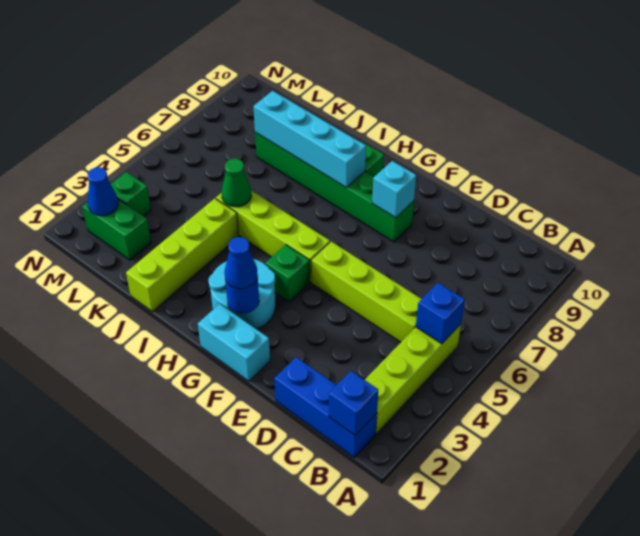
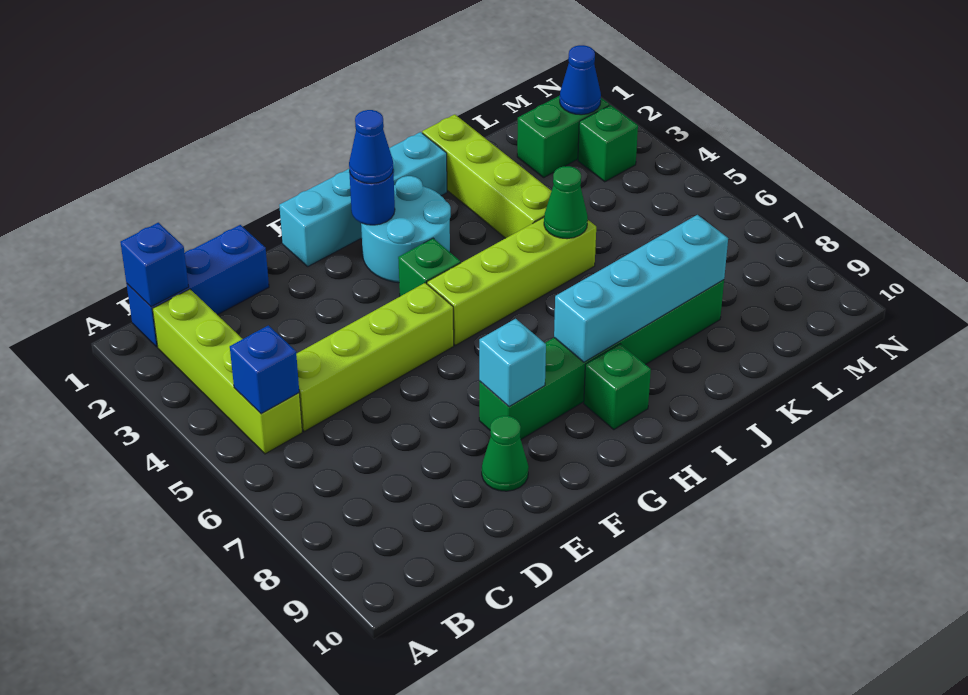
none -> green cone E9 level 1
cyan brick F1:G1 level 1 -> cyan brick F1:I1 level 1

